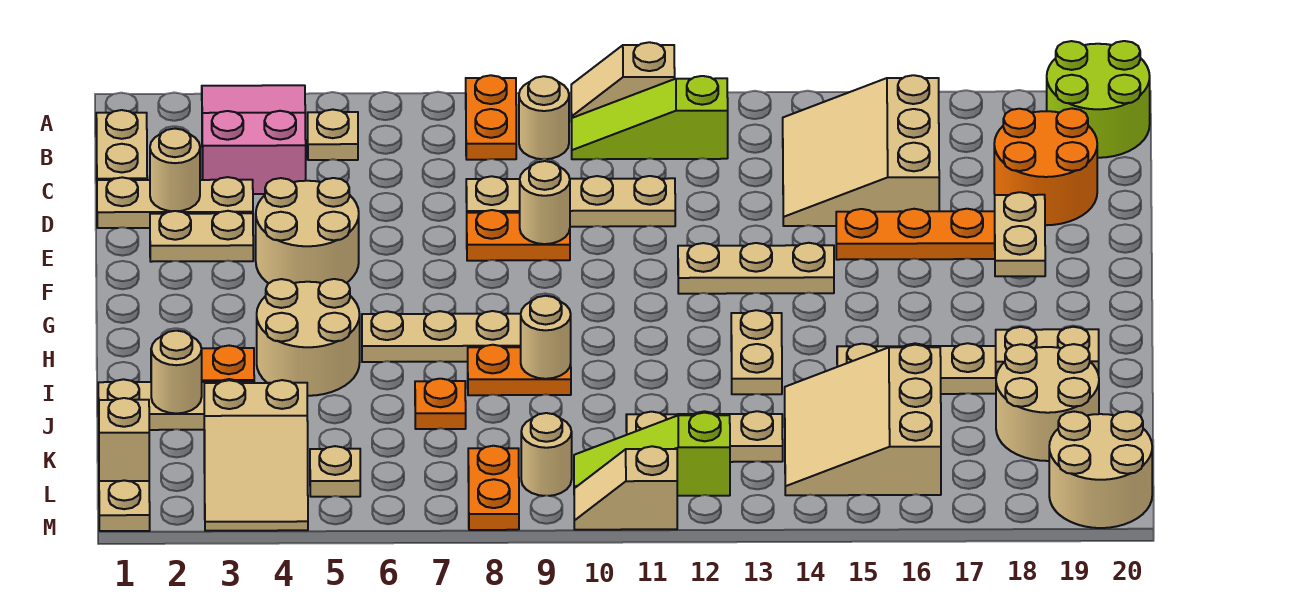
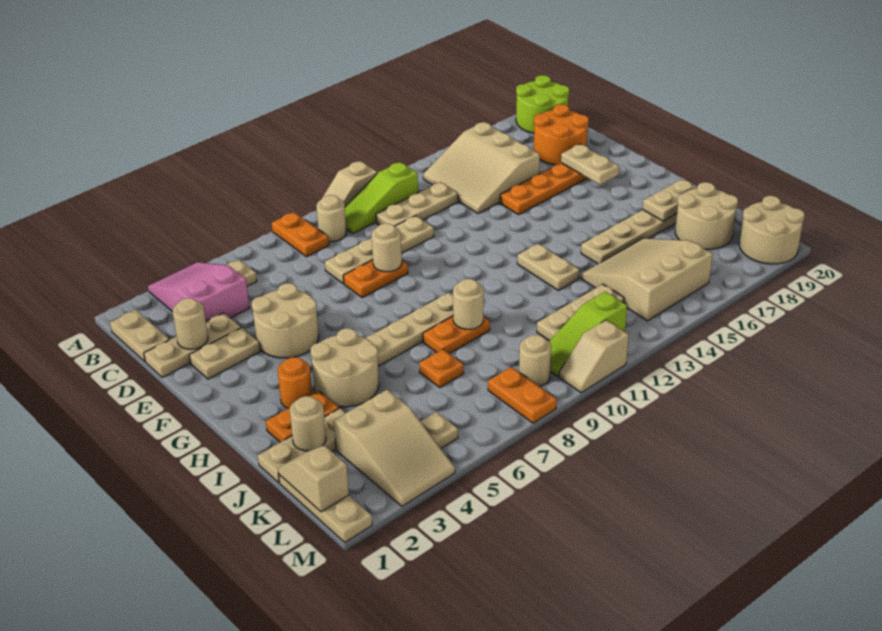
tan plate F12:F14 level 1 -> tan plate C11:C13 level 1
none -> orange round brick H3 level 1
tan slope J14:L16 level 1 top 16 -> tan slope J14:L16 level 1 top L

